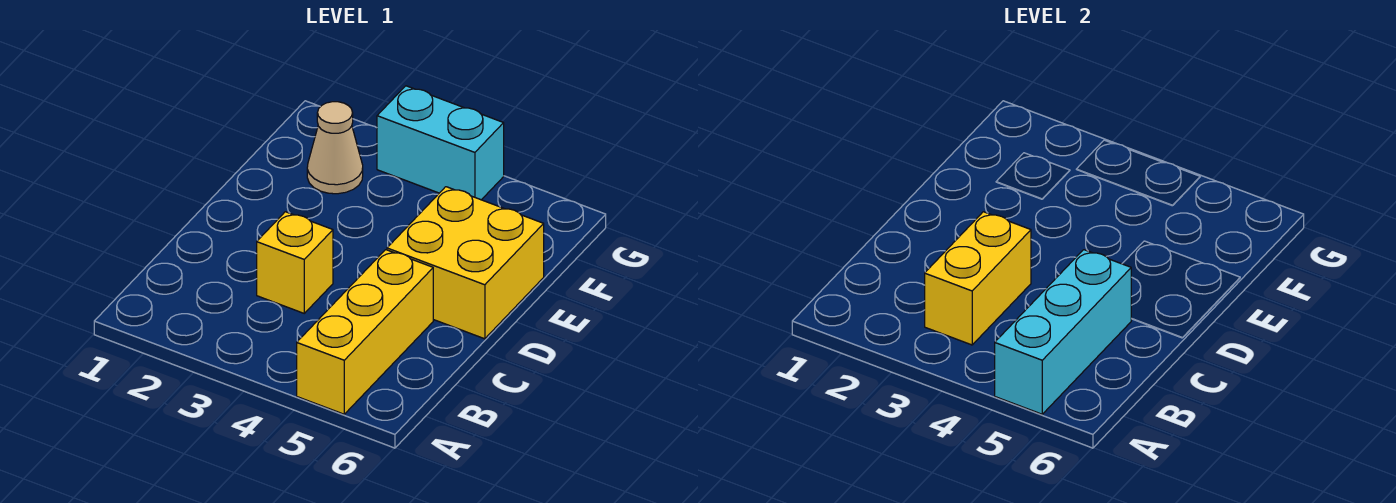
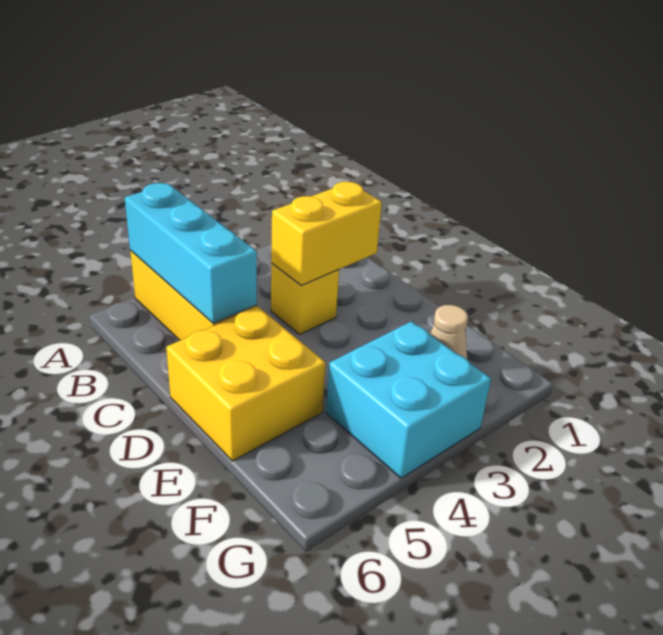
yellow brick B3:C3 level 2 -> yellow brick C2:C3 level 2
cyan brick G3:G4 level 1 -> cyan brick F3:G4 level 1

